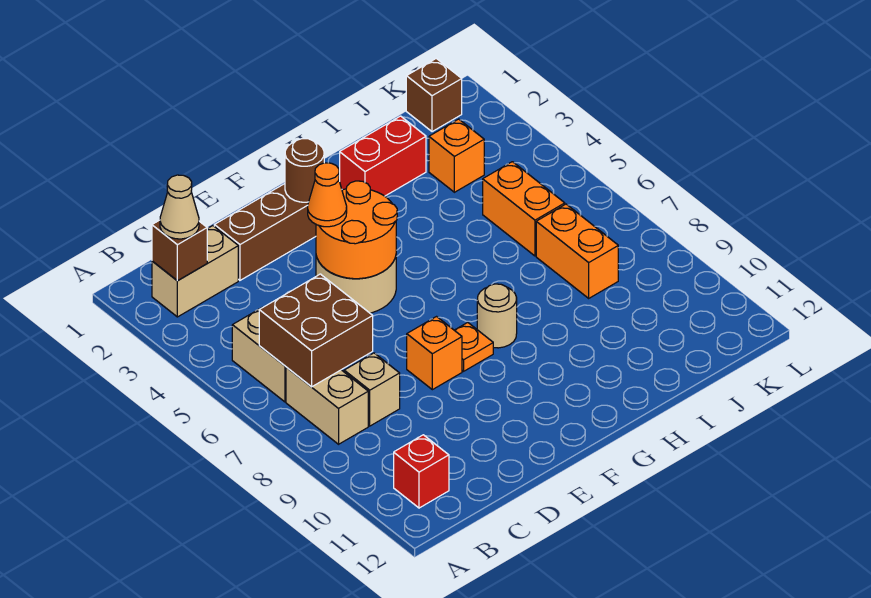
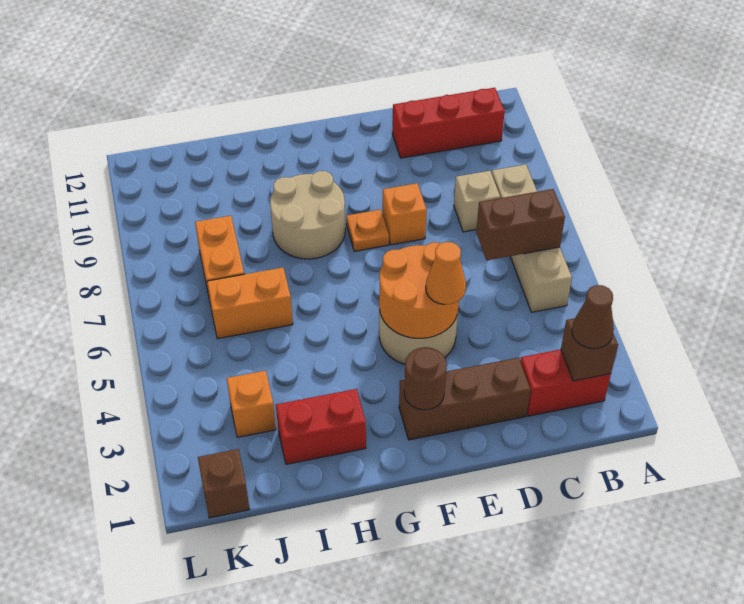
tan brick B2:C2 level 1 -> red brick B2:C2 level 1
tan cone B2 level 3 -> brown cone B2 level 3
brown brick B6:C7 level 2 -> brown brick B6:C6 level 2
red brick B11 level 1 -> red brick B11:D11 level 1
tan round brick G8 level 1 -> tan round brick G8:H9 level 1
orange brick J5:J6 level 1 -> orange brick I6:J6 level 1

